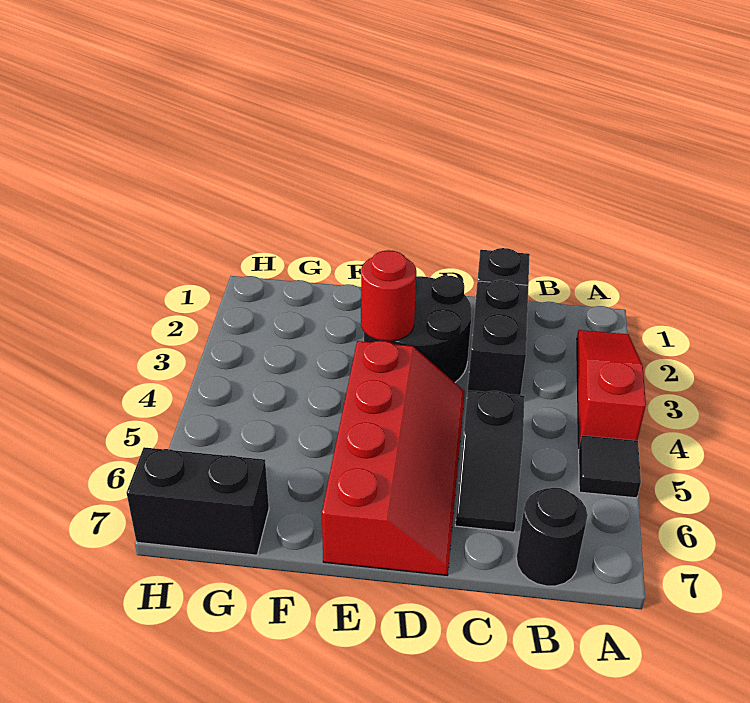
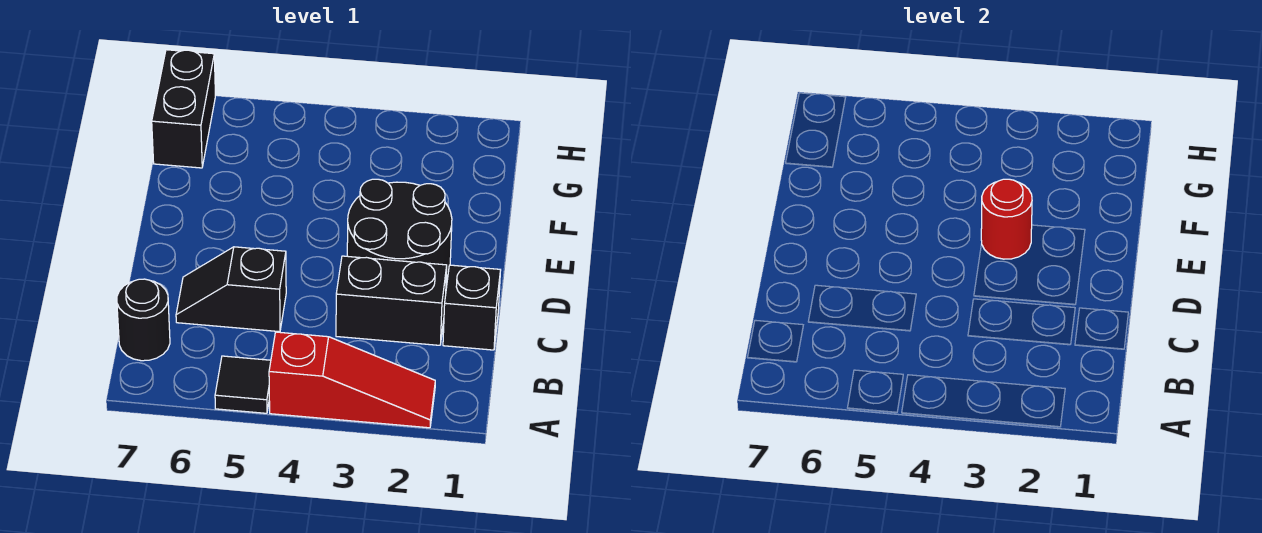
red slope D4:E7 level 1 top E -> none

